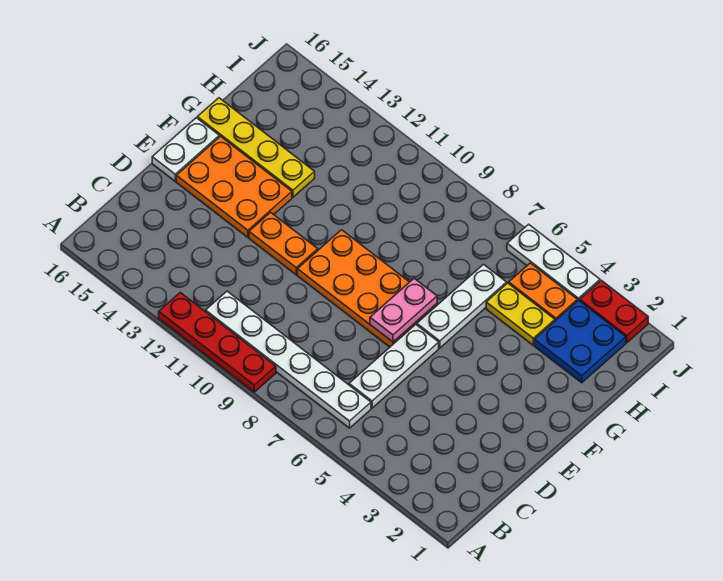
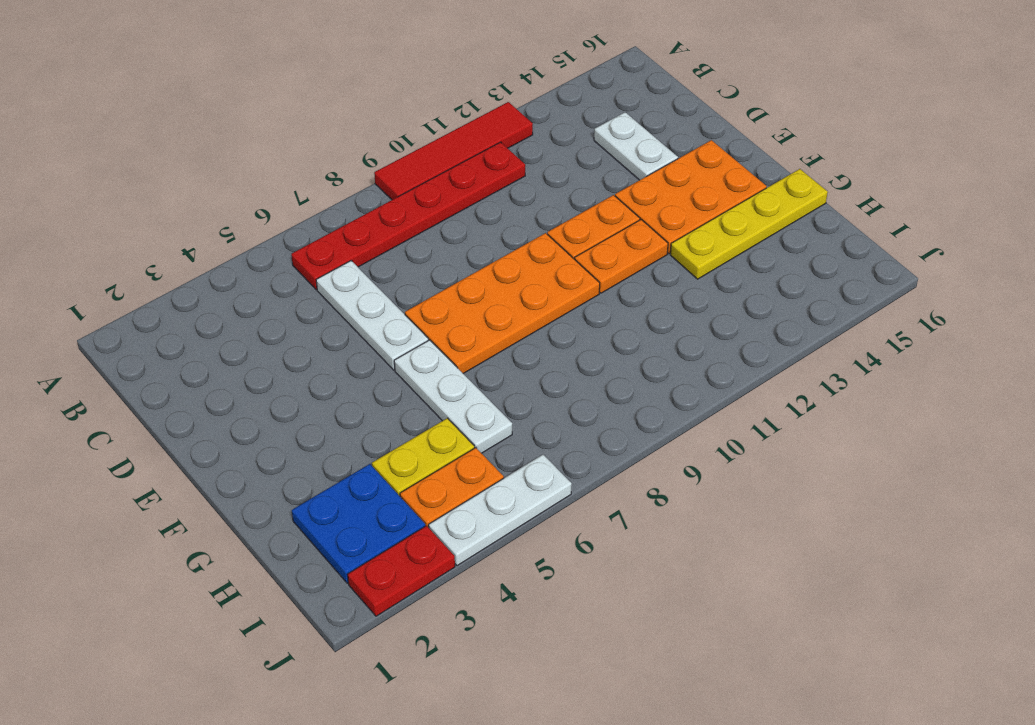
red plate A9:A12 level 1 -> red tile A9:A12 level 1
white plate B6:B11 level 1 -> red plate B6:B11 level 1
pink plate E7:F7 level 2 -> none
white plate E16:F16 level 1 -> white plate C14:D14 level 1
none -> orange plate F11:F12 level 1

